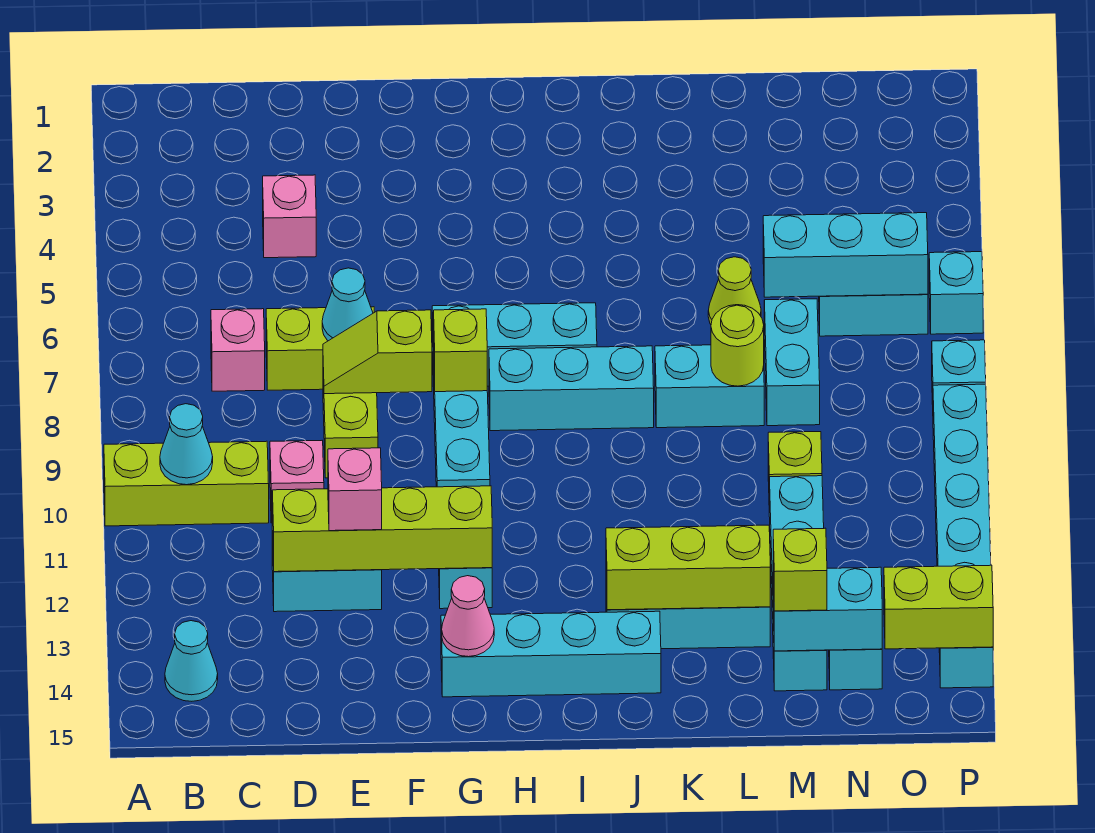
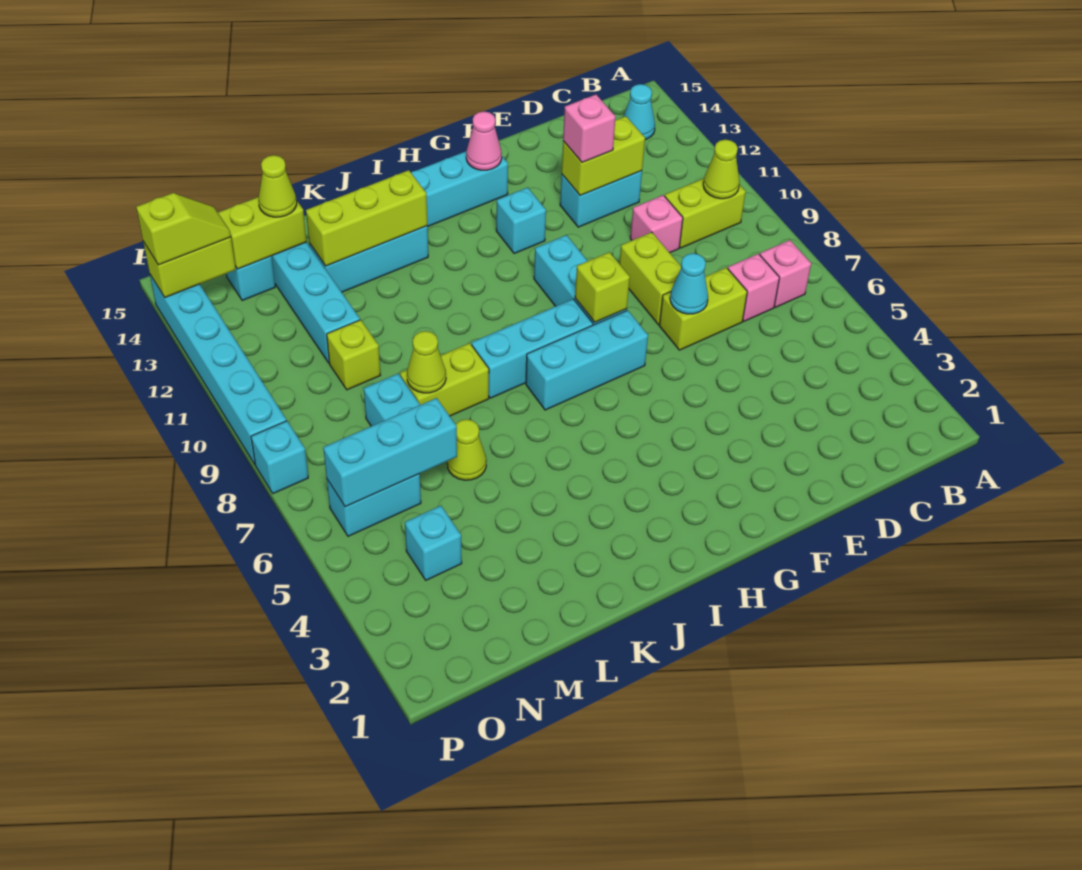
lime brick A10:C10 level 1 -> lime brick B10:C10 level 1
cyan cone B10 level 2 -> lime cone B10 level 2
pink brick D4 level 1 -> pink brick B7 level 1
lime brick D12:G12 level 2 -> lime brick D12:E12 level 2
lime slope E8:F8 level 2 top F -> lime slope O14:P14 level 3 top P
cyan brick K8:L8 level 1 -> lime brick K8:L8 level 1
lime round brick L8 level 2 -> lime cone L8 level 2
cyan brick M14:N14 level 2 -> lime brick M14:N14 level 2
lime brick M14 level 3 -> lime cone M14 level 3
cyan brick P6 level 1 -> cyan brick N4 level 1

